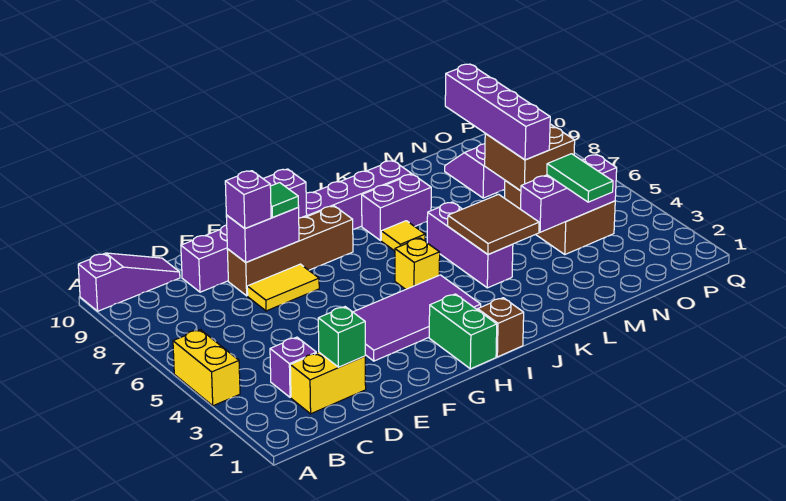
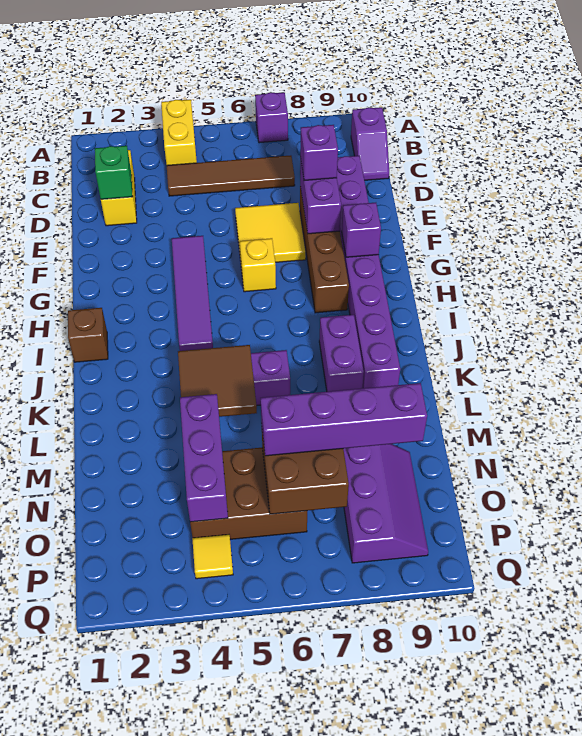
yellow brick A4:A5 level 1 -> yellow brick A4:B4 level 1
purple slope A10:C10 level 1 top A -> purple slope B10:C10 level 1 top B
purple brick C3 level 1 -> purple brick A7 level 1
none -> brown tile C4:C7 level 1
yellow tile E7:F7 level 1 -> yellow tile E6:F7 level 1
purple tile F3:I4 level 1 -> purple tile F4:I4 level 1
green tile F8 level 3 -> none
green brick H1:H2 level 1 -> none
yellow brick I5 level 1 -> yellow brick G6 level 1
yellow tile J7 level 1 -> yellow tile P4 level 1
green tile N3:N4 level 3 -> none

